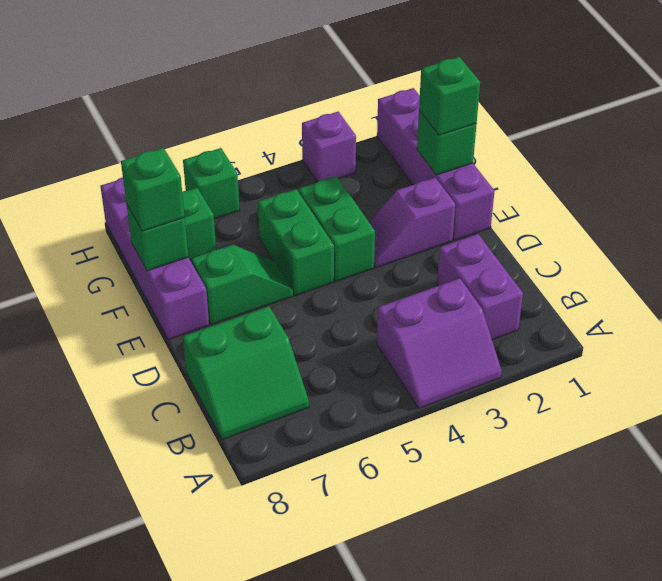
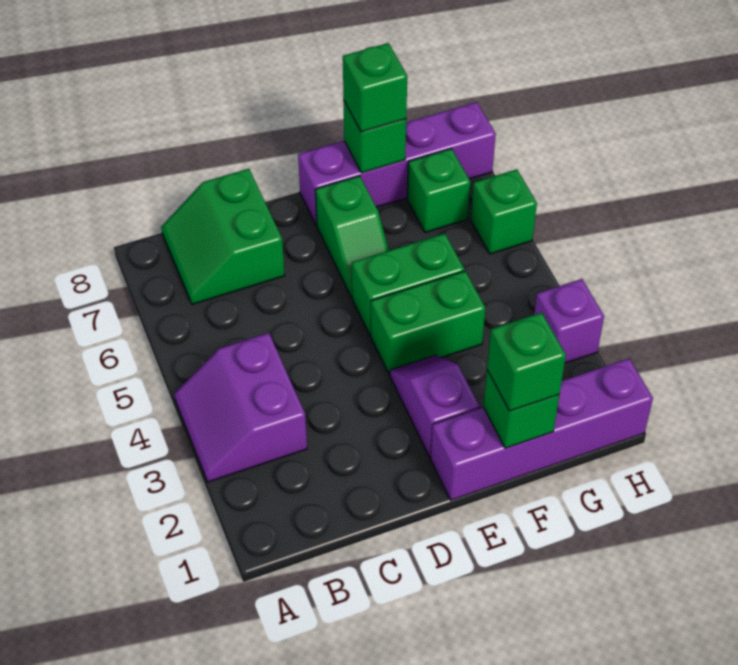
purple brick B2:C2 level 1 -> none

